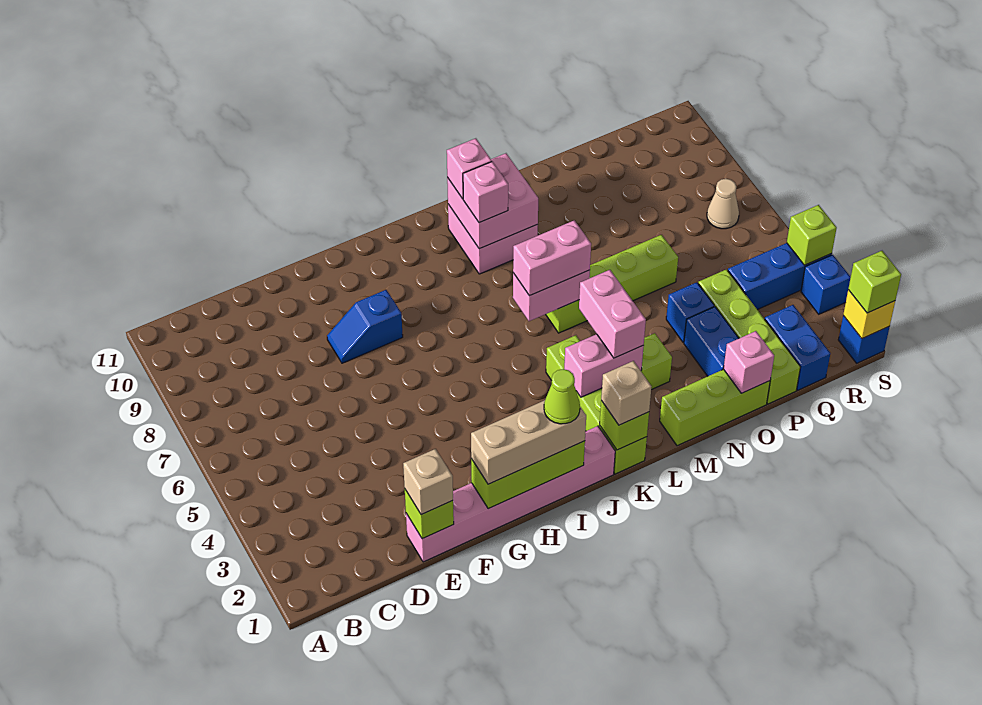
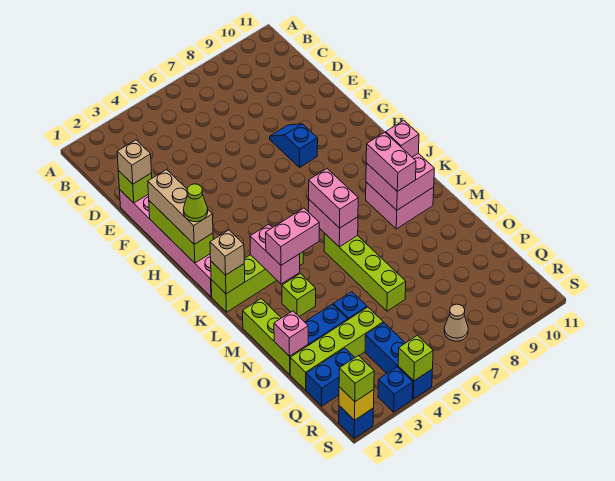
pink brick K9 level 3 -> pink brick K9:L9 level 3

